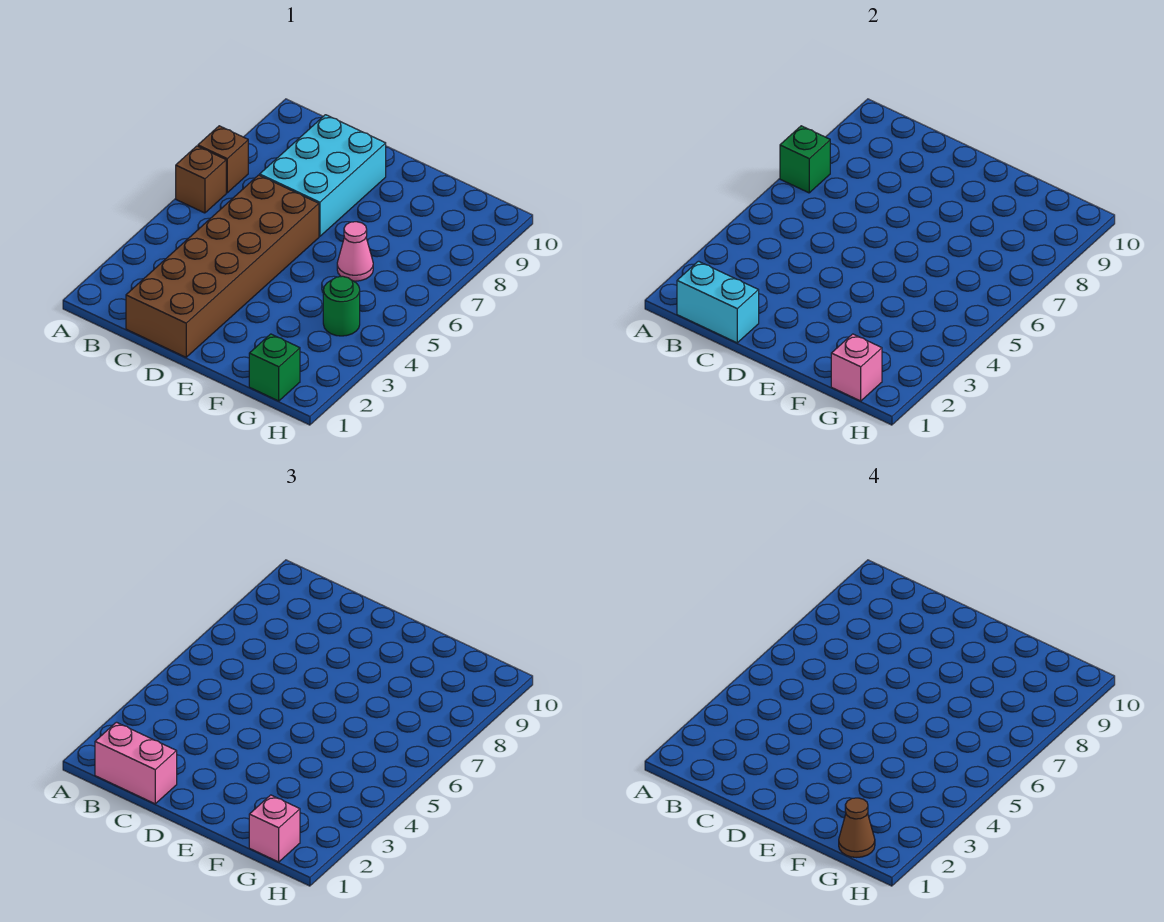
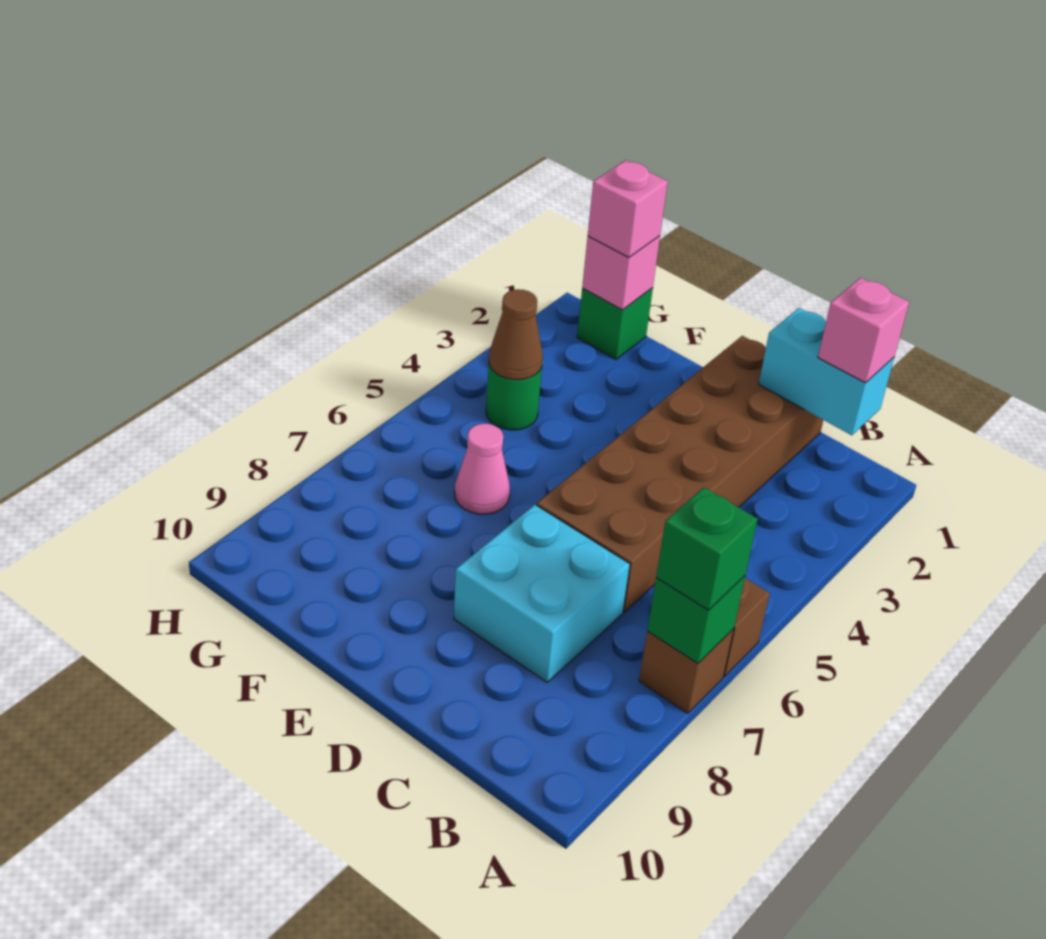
none -> green brick A7 level 3
pink brick B1:C1 level 3 -> pink brick B1 level 3
cyan brick C7:D9 level 1 -> cyan brick C7:D8 level 1
brown cone G1 level 4 -> brown cone G4 level 2

